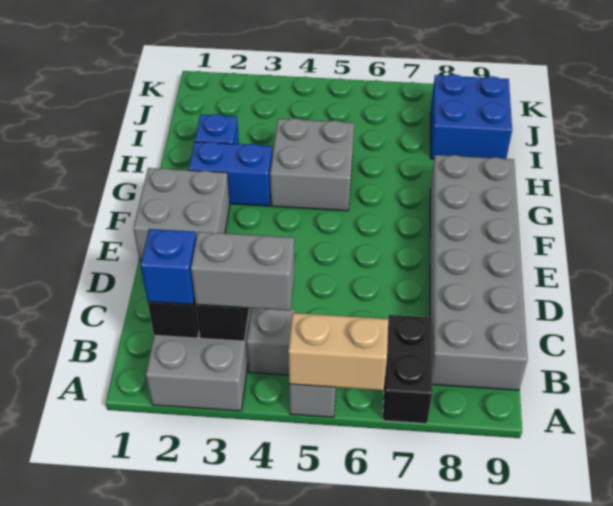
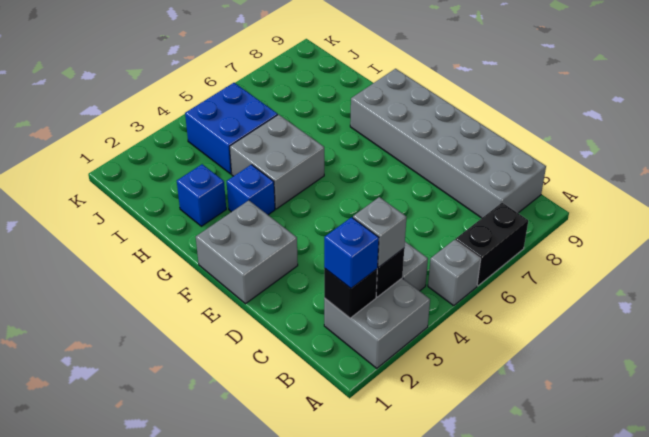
tan brick A5:A6 level 2 -> none
black brick A7:B7 level 1 -> black brick A6:A7 level 1
grey brick B3:B4 level 3 -> grey brick B3 level 3
blue brick G2:G3 level 1 -> blue brick G3 level 1
blue brick I8:J9 level 1 -> blue brick I4:J5 level 1

